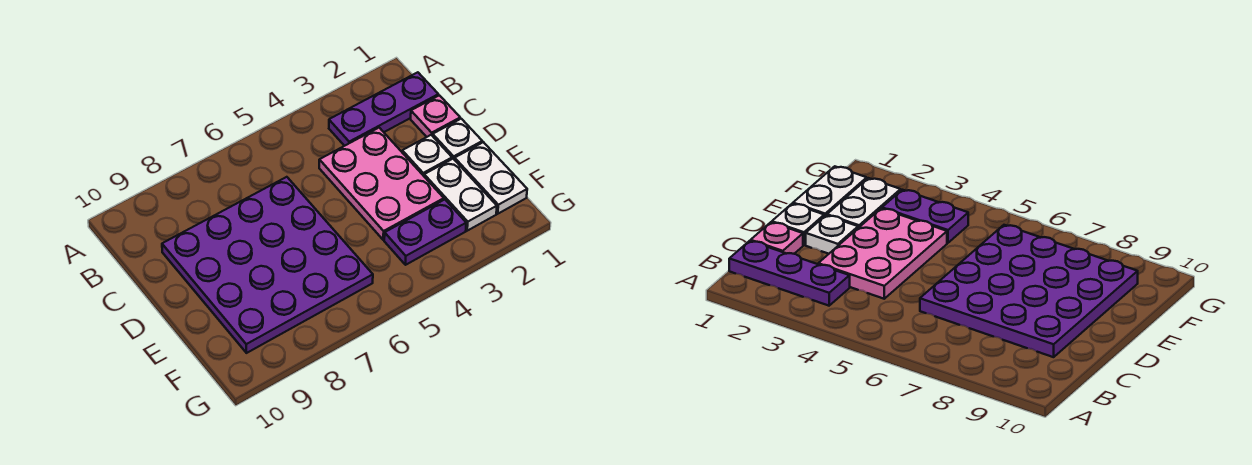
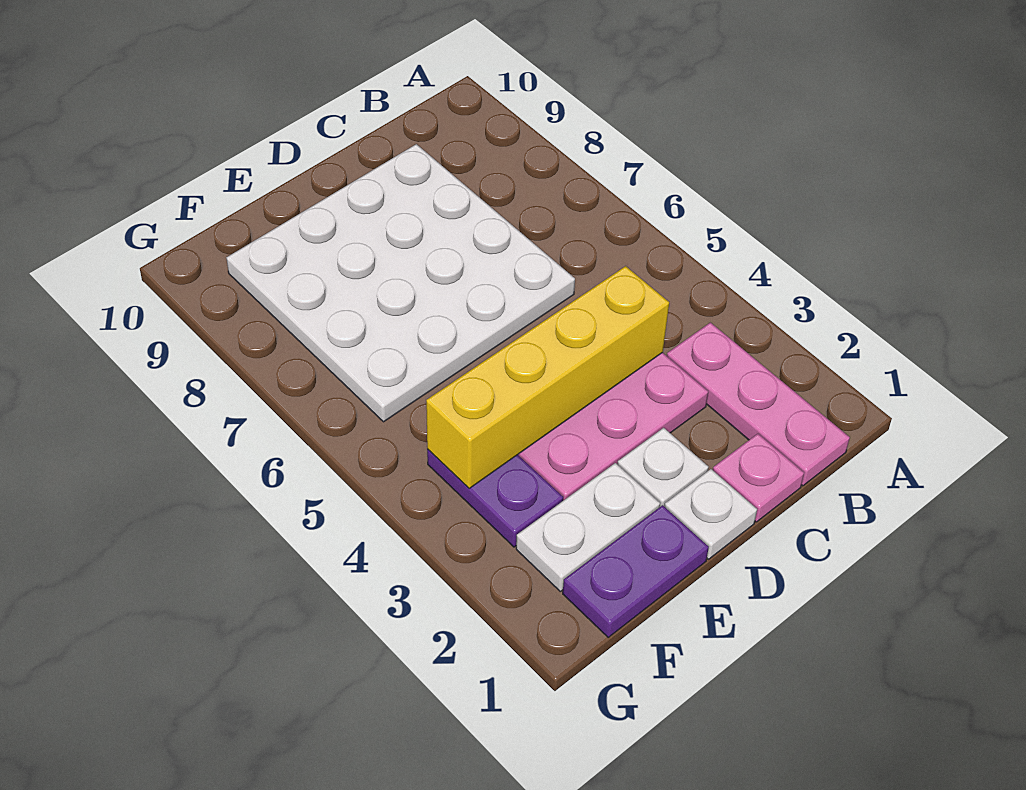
purple plate B1:B3 level 1 -> pink plate B1:B3 level 1
none -> yellow brick C4:F4 level 2
purple plate C6:F9 level 1 -> white plate C6:F9 level 1
white plate E1:F1 level 1 -> purple plate E1:F1 level 1

